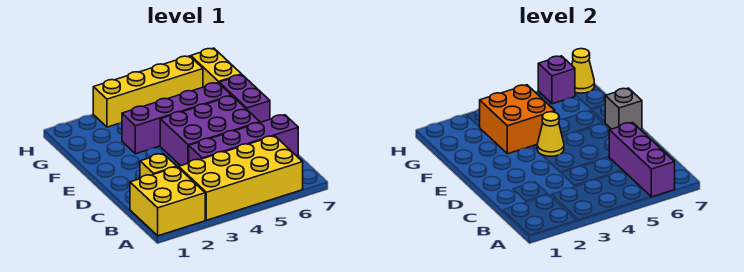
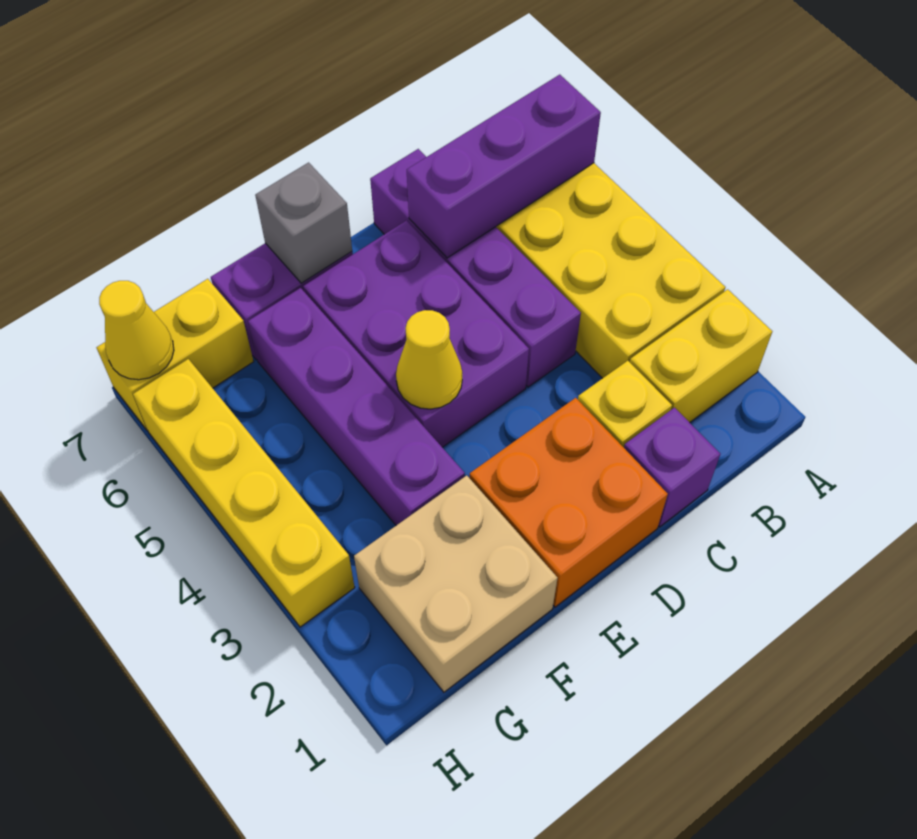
yellow brick A1:B2 level 1 -> yellow brick A2:B2 level 1
none -> tan brick F1:G2 level 1
orange brick F3:G4 level 2 -> orange brick D1:E2 level 1
purple brick H6 level 2 -> purple brick C1 level 1

